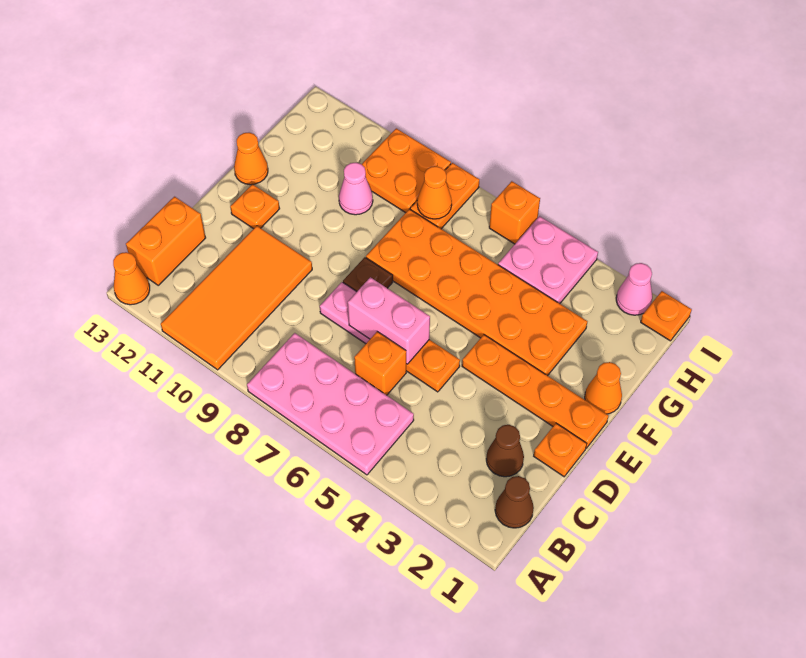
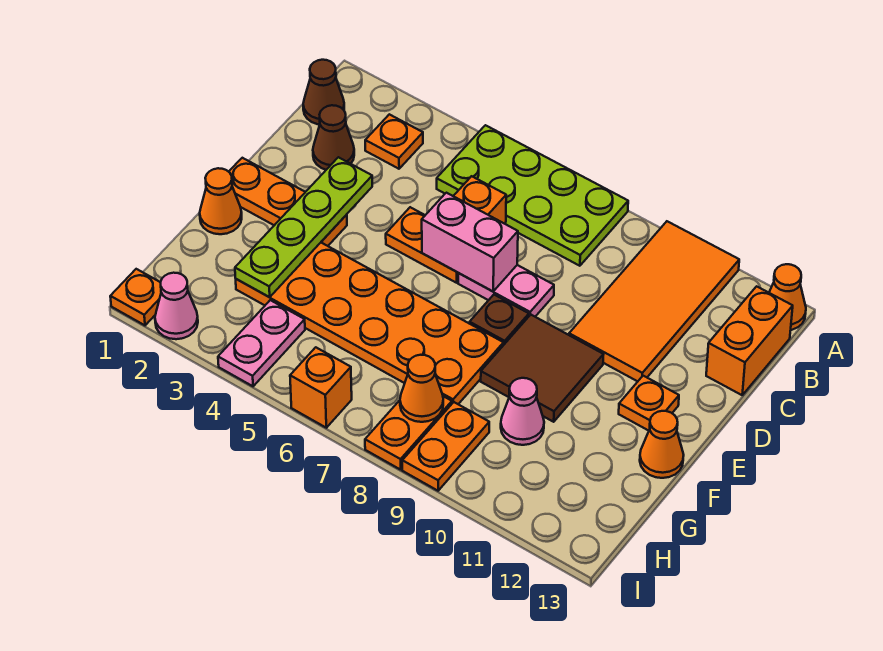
pink plate A5:B8 level 1 -> lime plate A5:B8 level 1
orange plate D1 level 1 -> orange plate B3 level 1
none -> lime plate D3:G3 level 2
orange plate E1:E4 level 1 -> orange plate E1:E3 level 1
none -> brown tile E9:F10 level 1
pink plate H4:I5 level 1 -> pink plate H4:I4 level 1
orange plate H9:I10 level 1 -> orange plate H9:I9 level 1

